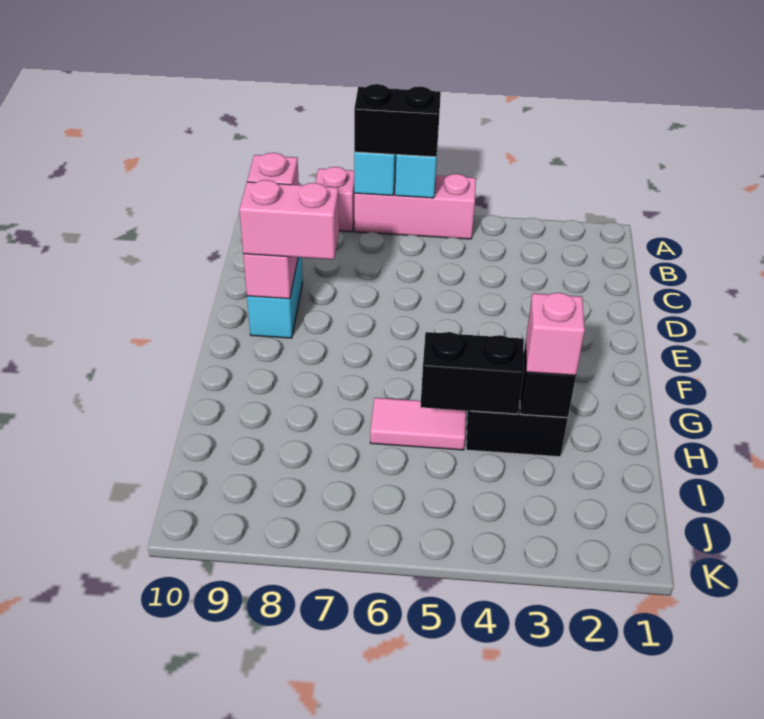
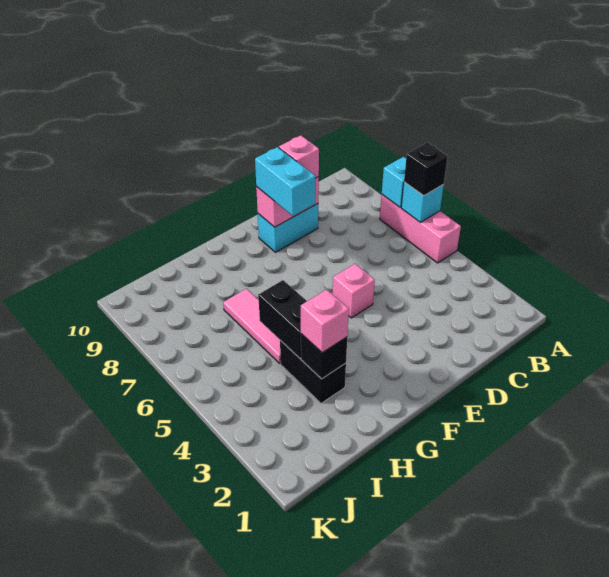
black brick A6:A7 level 3 -> black brick A6 level 3
pink brick A8 level 1 -> pink brick E5 level 1
pink brick E8:E9 level 3 -> cyan brick E8:E9 level 3
pink tile H5:H6 level 1 -> pink tile H5:H7 level 1

